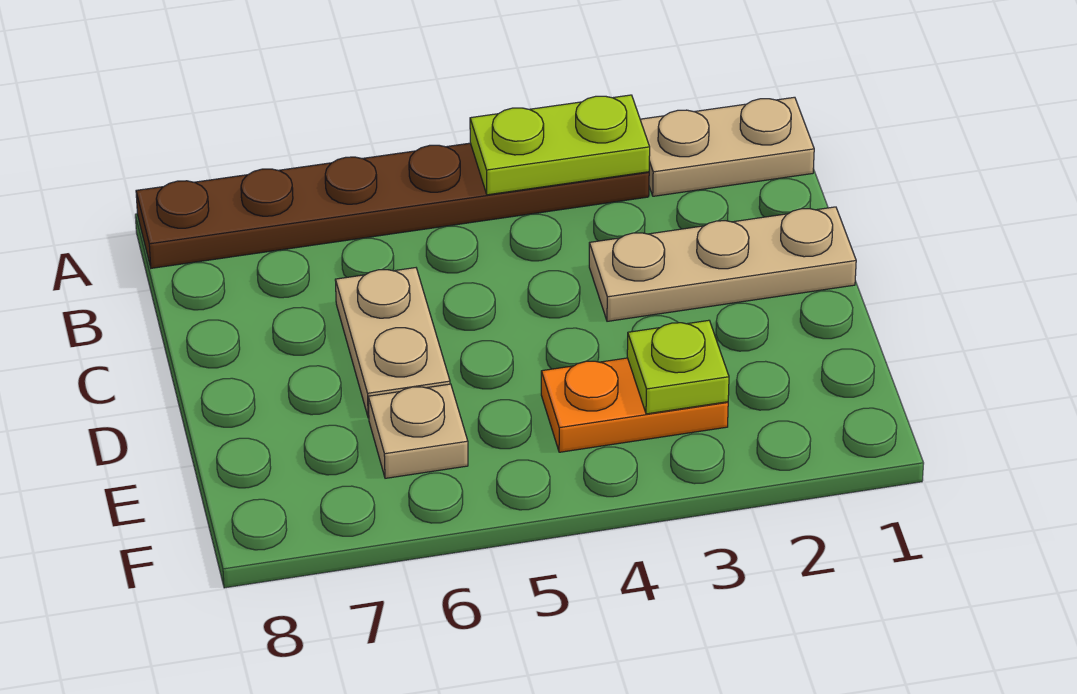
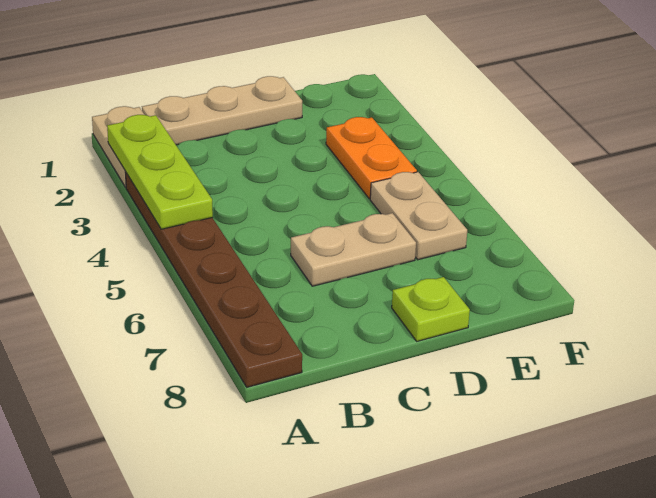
lime plate A3:A4 level 2 -> lime plate A2:A4 level 2
tan plate C1:C3 level 1 -> tan plate B1:D1 level 1
lime plate E3 level 2 -> lime plate D8 level 1
tan plate E6 level 1 -> tan plate E5:E6 level 1

